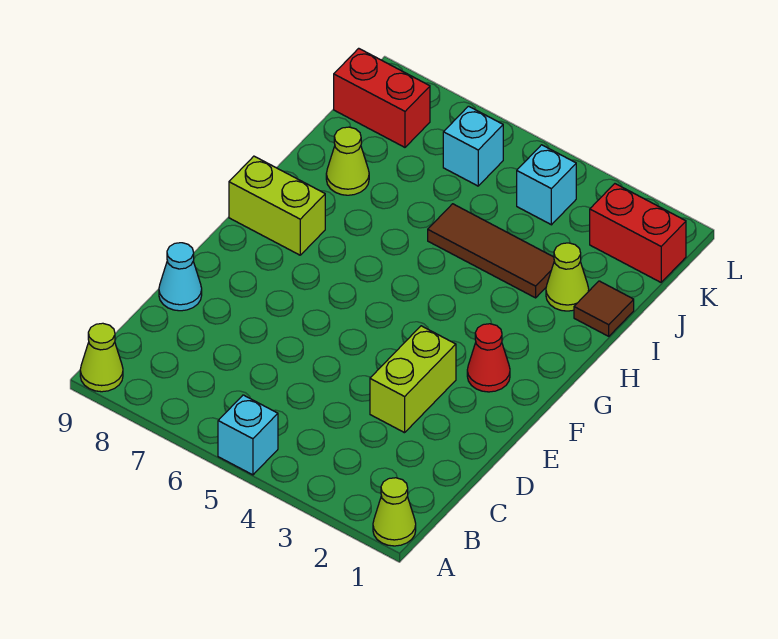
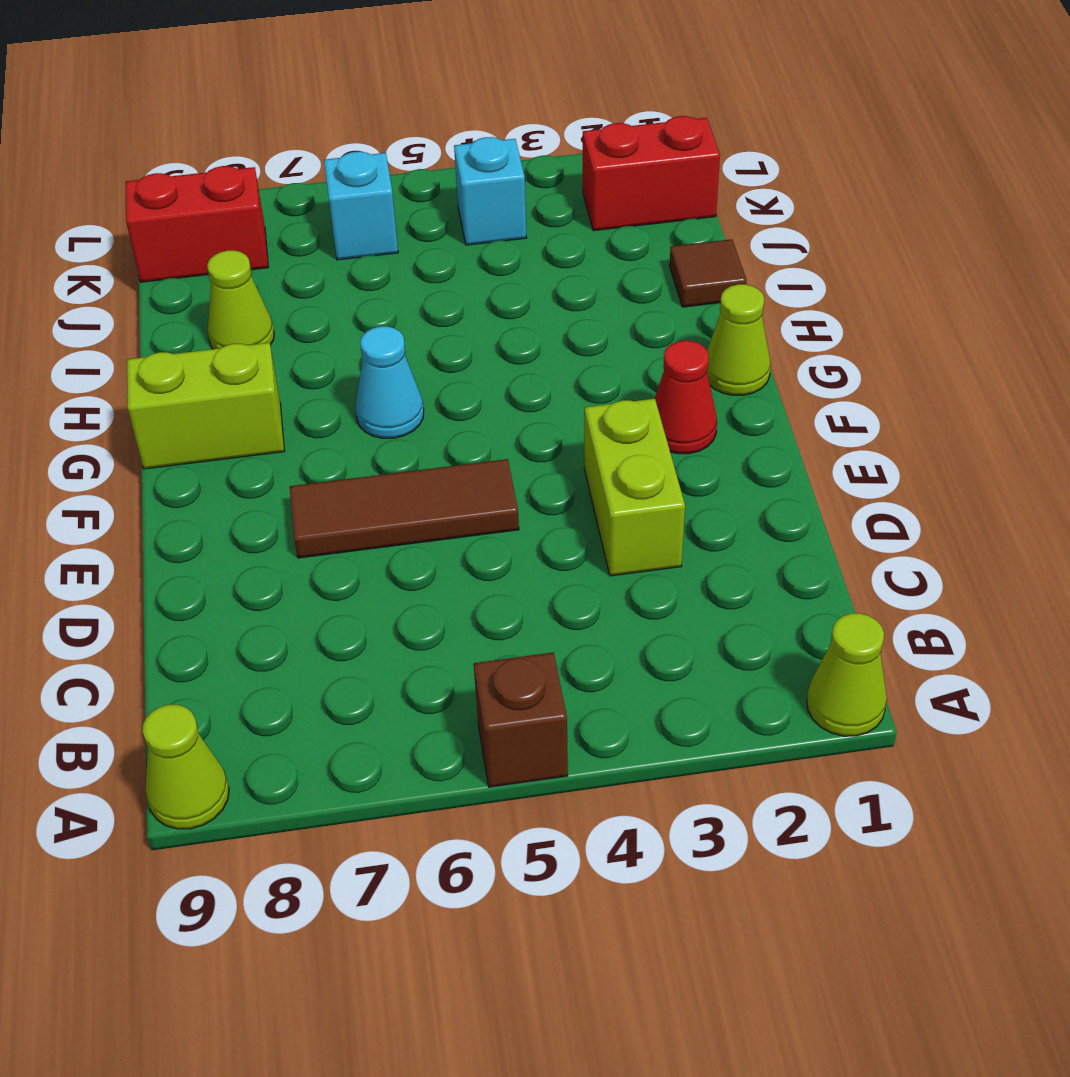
cyan brick A5 level 1 -> brown brick A5 level 1
cyan cone D9 level 1 -> cyan cone G6 level 1
lime cone I2 level 1 -> lime cone G1 level 1
brown tile I3:I5 level 1 -> brown tile E5:E7 level 1

